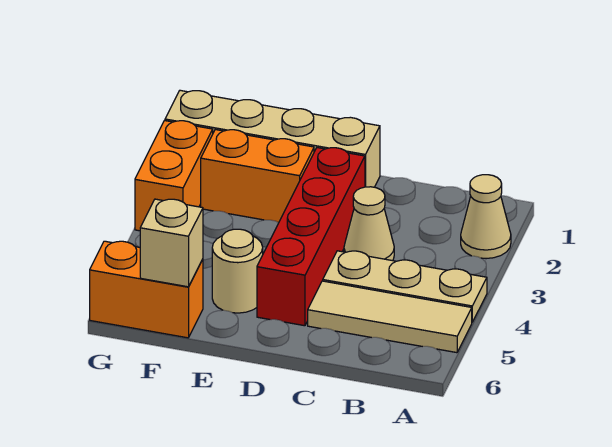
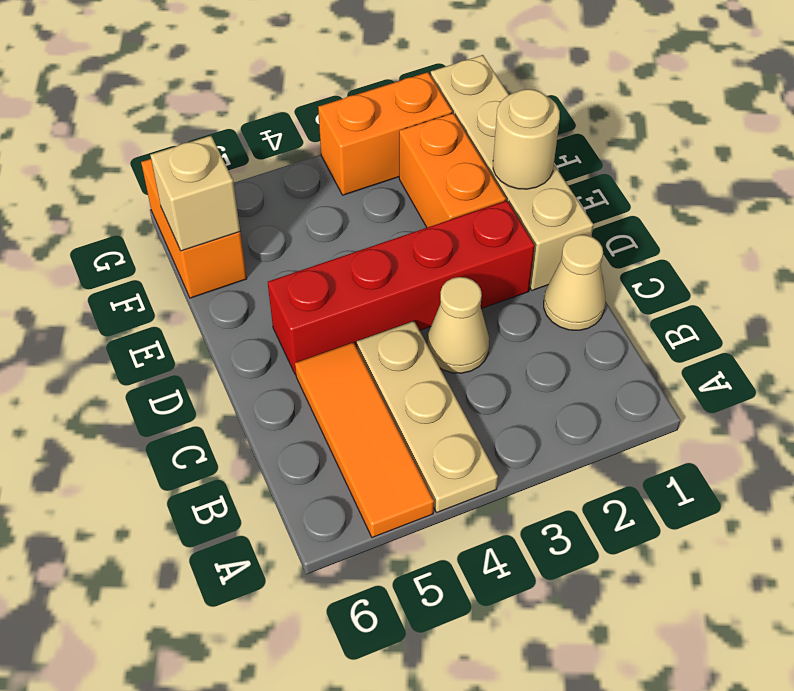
tan cone A2 level 1 -> tan cone C1 level 1
tan tile A5:C5 level 1 -> orange tile A5:C5 level 1
tan round brick E5 level 1 -> tan round brick E1 level 2

